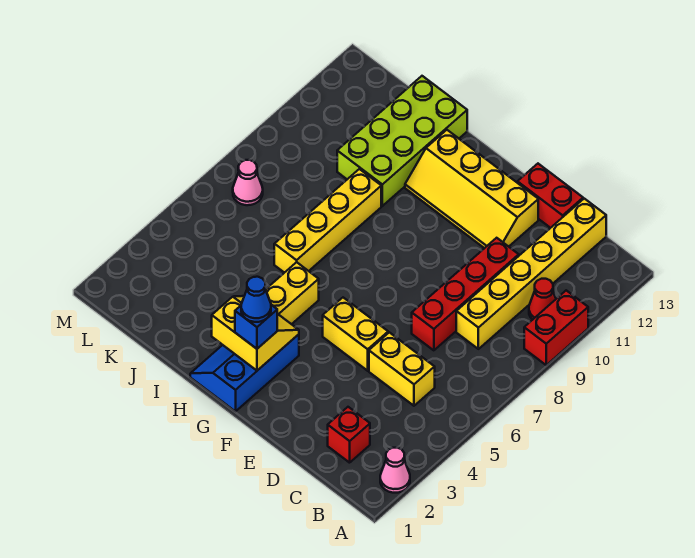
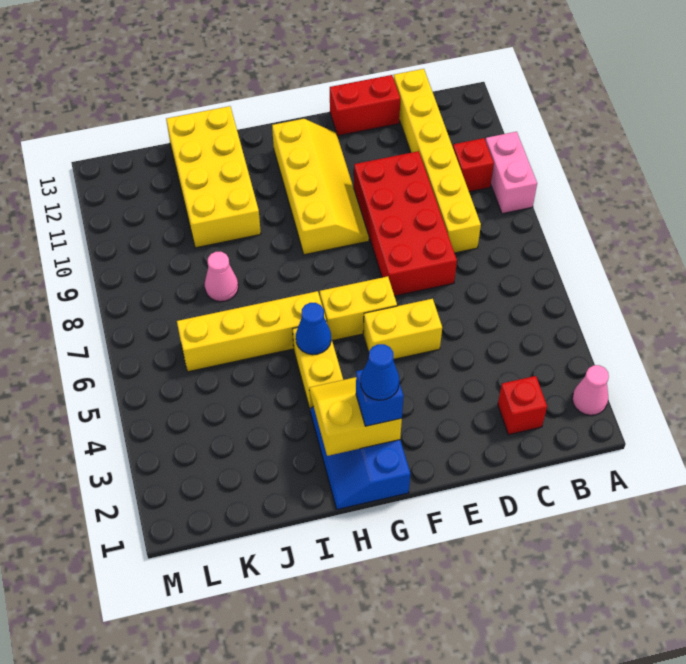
red brick A9:A10 level 1 -> pink brick A9:A10 level 1
red cone B10 level 1 -> red brick B10 level 1
yellow brick C5:D5 level 1 -> yellow brick F6:G6 level 1
red brick D7:D10 level 1 -> red brick D7:E10 level 1
yellow slope E11:H12 level 1 top 12 -> yellow slope F9:G12 level 1 top G
none -> blue cone H5 level 2
yellow brick I6:I9 level 1 -> yellow brick H6:K6 level 1
lime brick I10:J13 level 1 -> yellow brick I10:J13 level 1
pink cone L7 level 1 -> pink cone J8 level 1

